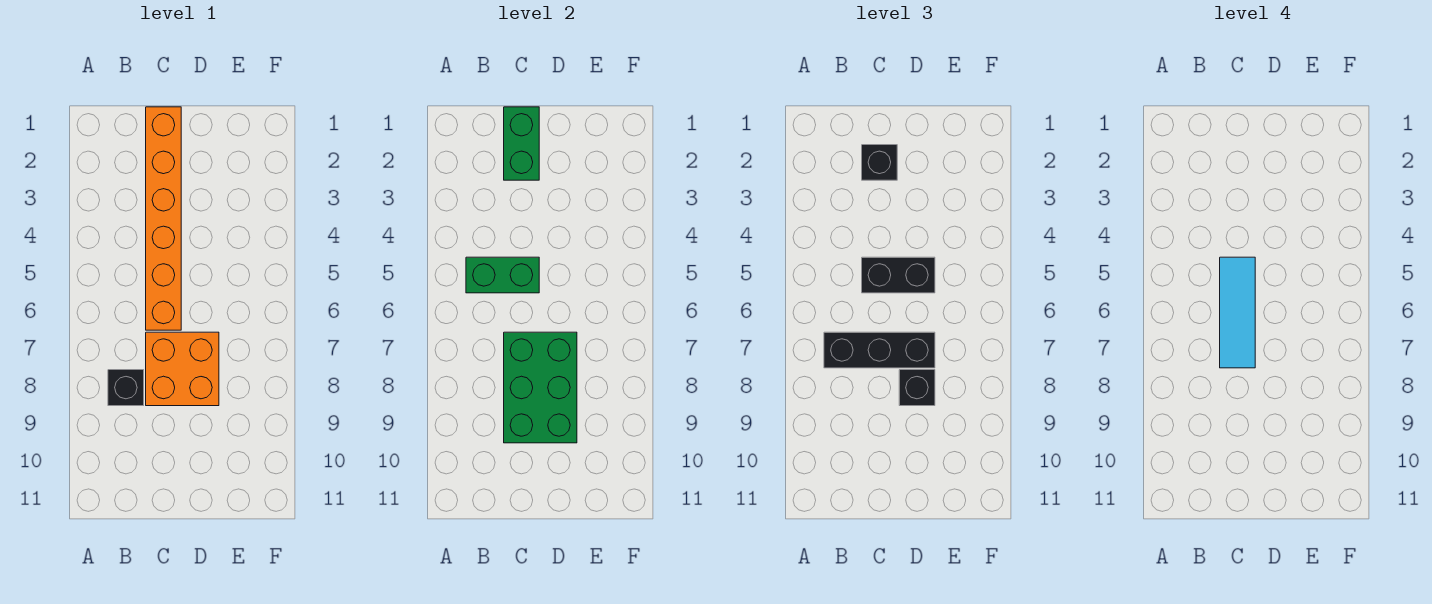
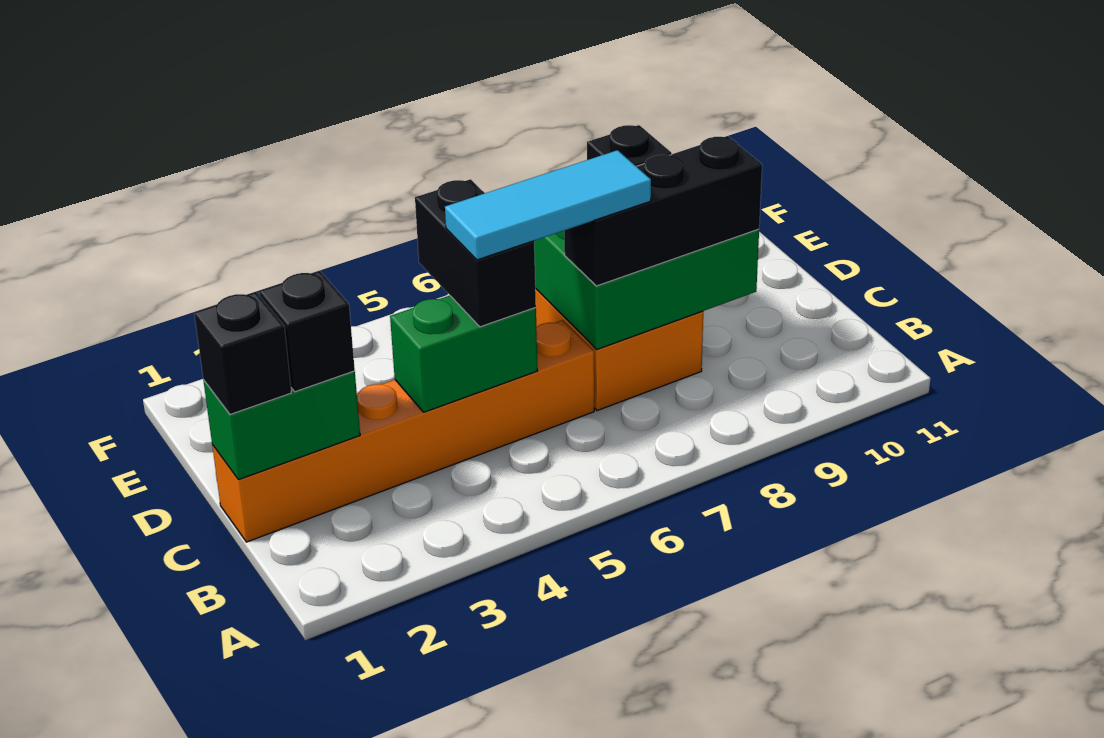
green brick B5:C5 level 2 -> green brick C4:C5 level 2
black brick B7:D7 level 3 -> black brick C7:C9 level 3
black brick B8 level 1 -> black brick C1 level 3

